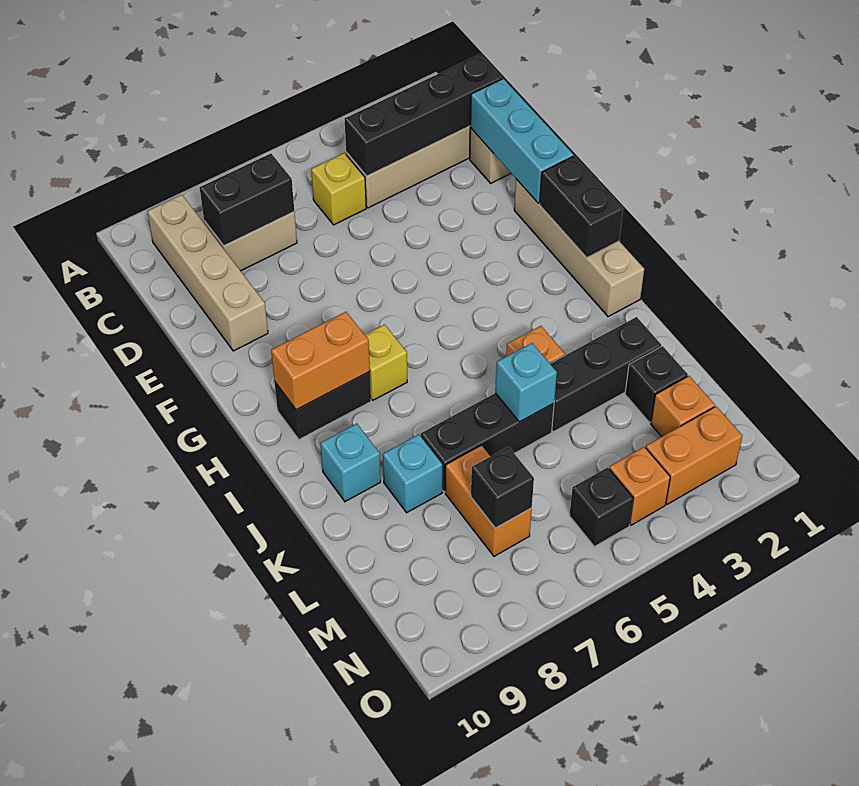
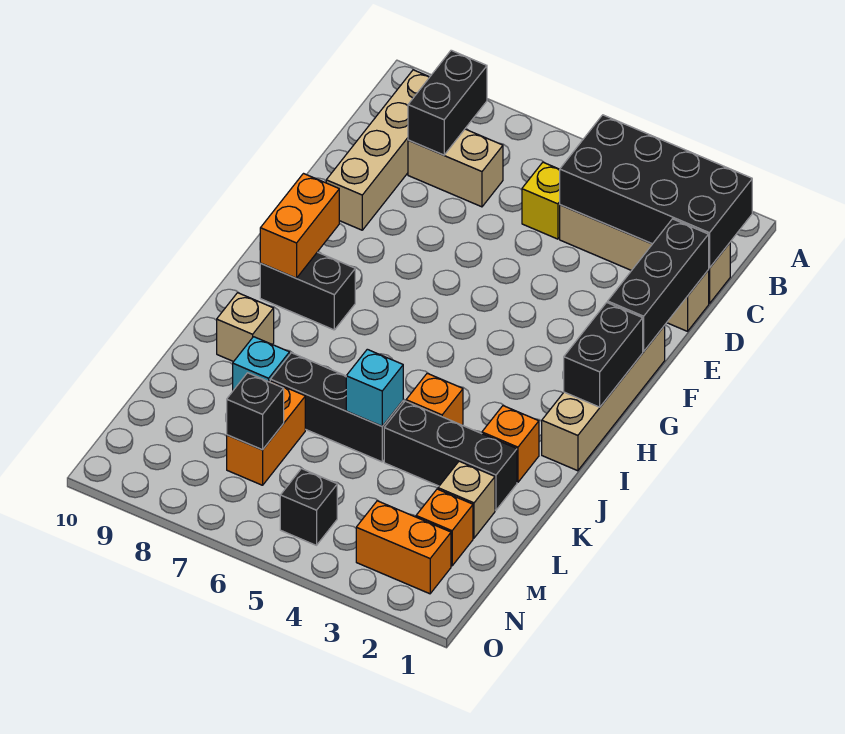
black brick C1:C4 level 2 -> black brick B1:C4 level 2
black brick C7:C8 level 2 -> black brick B8:C8 level 2
cyan brick D1:F1 level 2 -> black brick D1:F1 level 2
yellow brick H7 level 1 -> none
orange brick H8:H9 level 2 -> orange brick G9:H9 level 2
cyan brick J9 level 1 -> tan brick J9 level 1
black brick L2 level 1 -> tan brick L2 level 1
orange brick N4 level 1 -> orange brick J2 level 1

